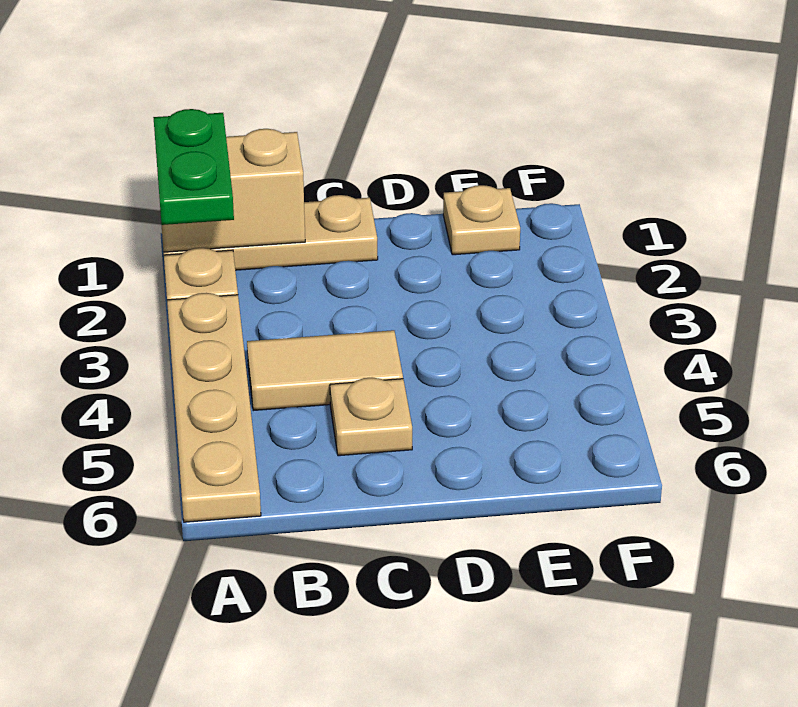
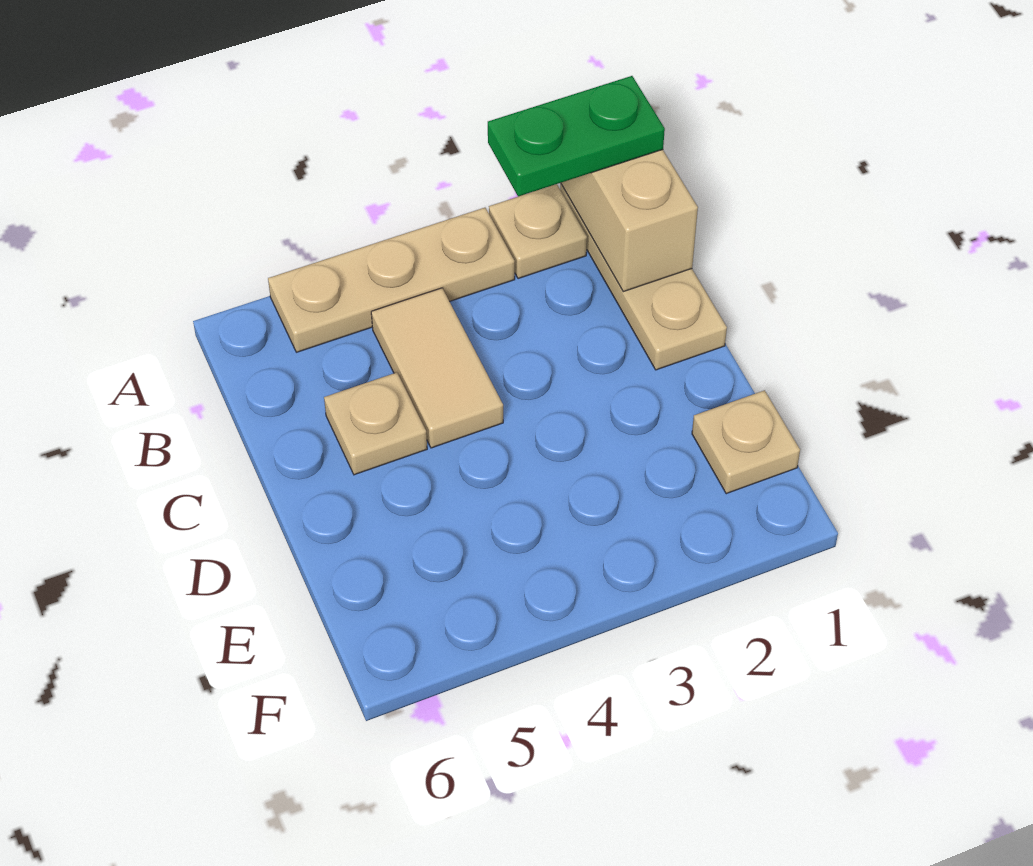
tan plate A3:A6 level 1 -> tan plate A3:A5 level 1

